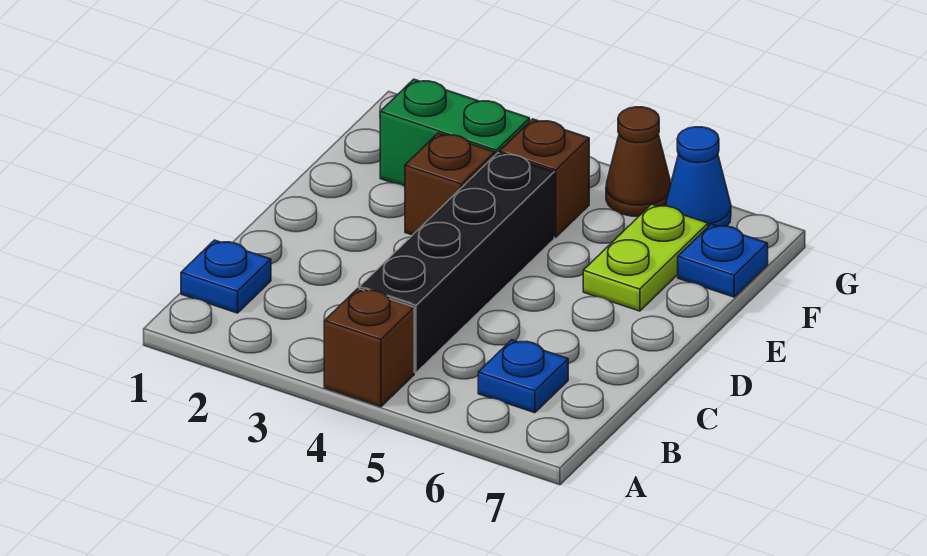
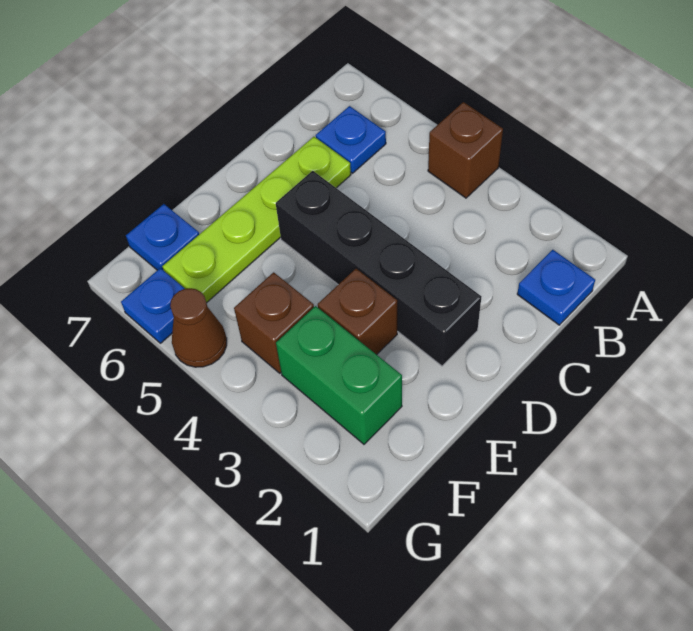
black brick B4:E4 level 1 -> black brick D2:D5 level 1
lime plate E6:F6 level 1 -> lime plate C6:F6 level 1
blue cone G6 level 1 -> blue plate G6 level 1

